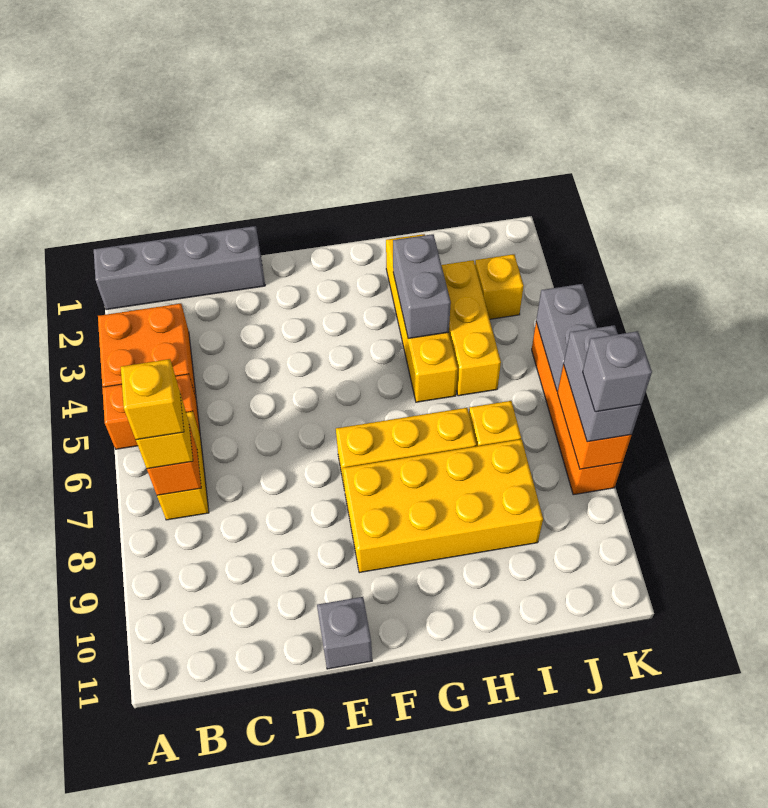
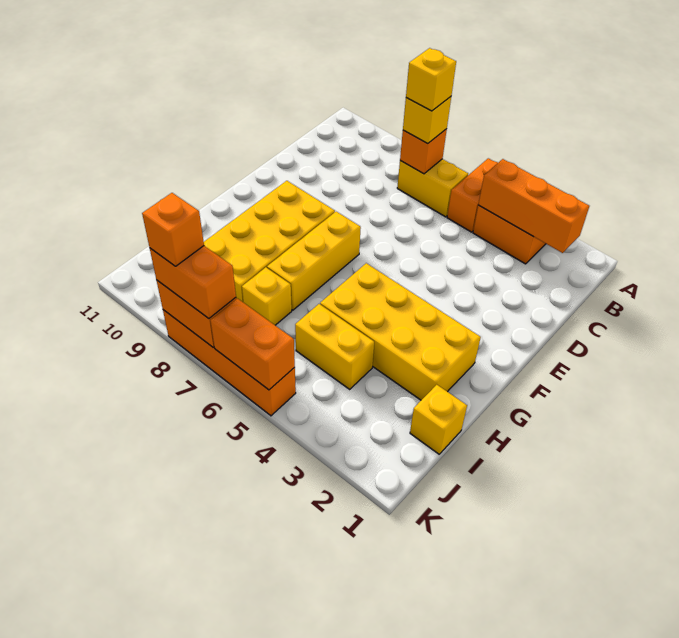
grey brick A1:D1 level 1 -> none
none -> orange brick B2:B4 level 2
grey brick E11 level 1 -> none
yellow brick H2:H5 level 1 -> yellow brick G2:H5 level 1
grey brick H3:H4 level 2 -> none
yellow brick I3:I5 level 1 -> yellow brick I4:I5 level 1
yellow brick J3 level 1 -> yellow brick I1 level 1
grey brick K5:K6 level 2 -> orange brick K5:K6 level 2
grey brick K7:K8 level 3 -> orange brick K7:K8 level 3
grey brick K8 level 4 -> orange brick K8 level 4

